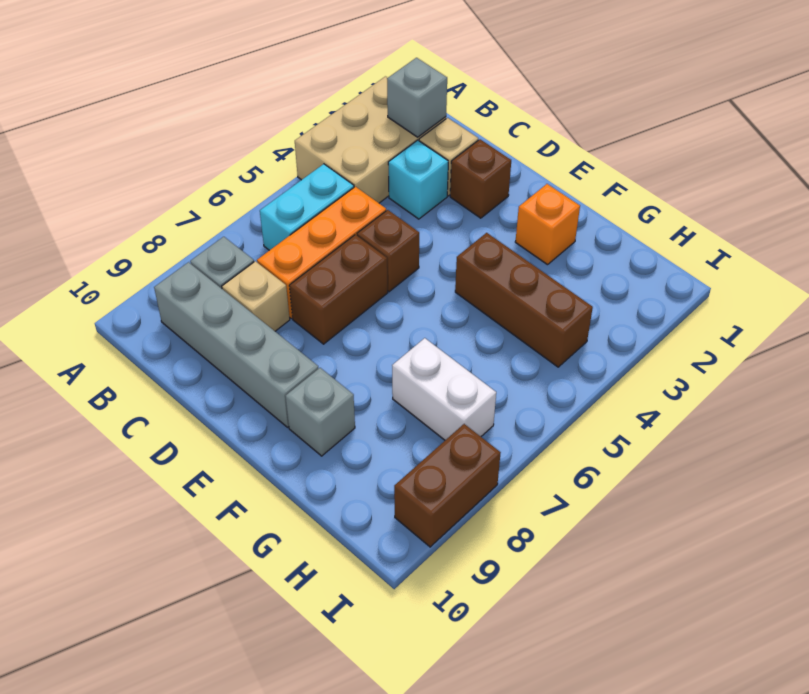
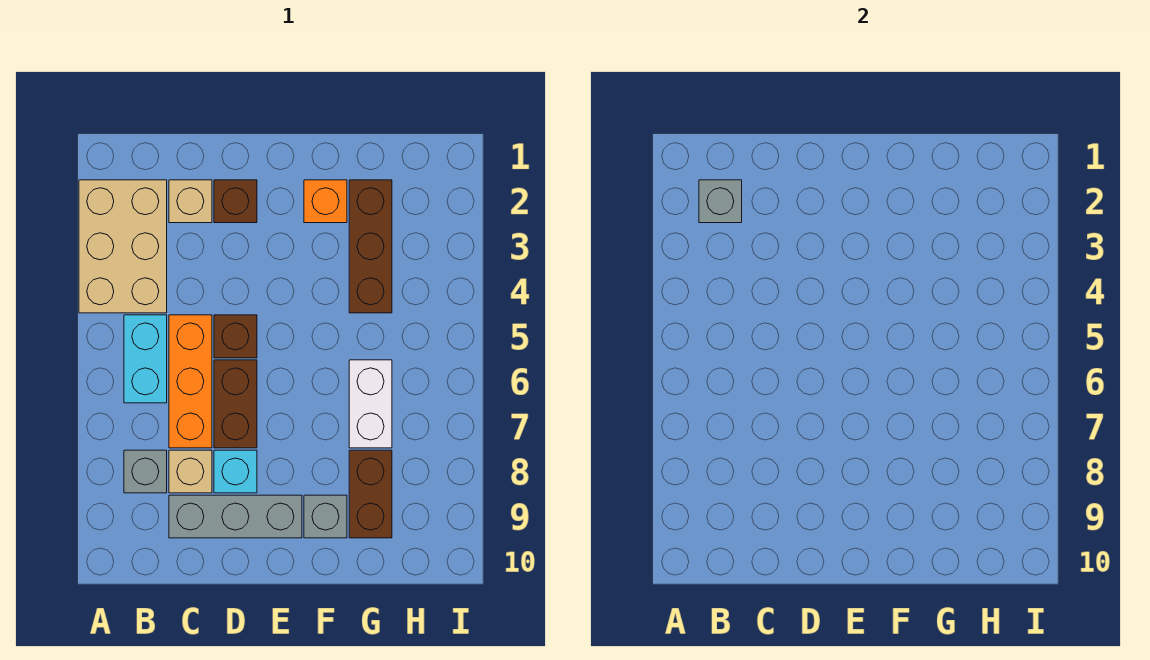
grey brick B9:E9 level 1 -> grey brick C9:E9 level 1
cyan brick C3 level 1 -> cyan brick D8 level 1
brown brick F4:H4 level 1 -> brown brick G2:G4 level 1
white brick G7:H7 level 1 -> white brick G6:G7 level 1
brown brick I8:I9 level 1 -> brown brick G8:G9 level 1

